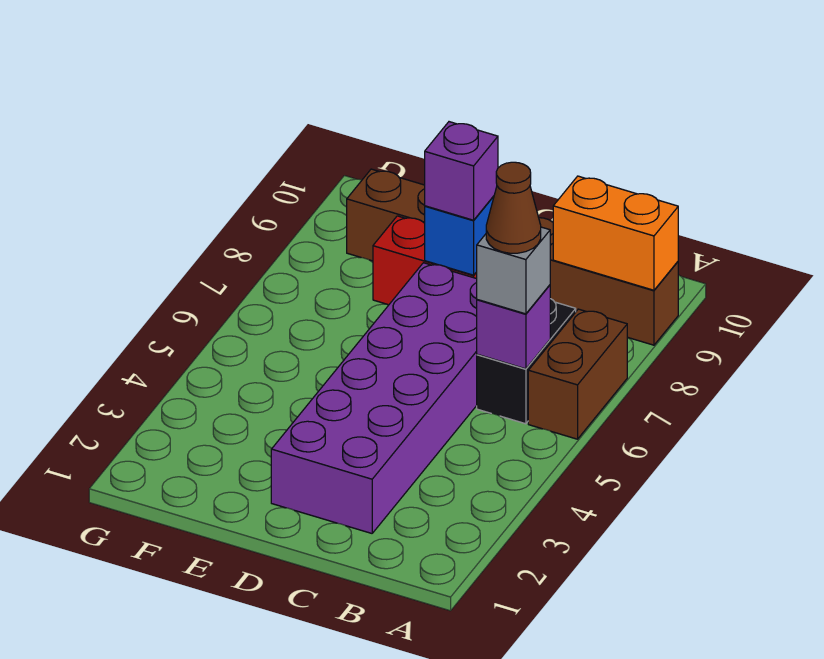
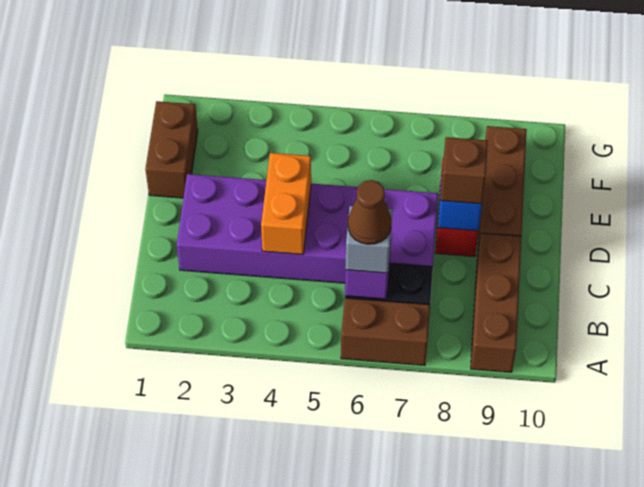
orange brick A9:B9 level 2 -> orange brick C4:D4 level 2
purple brick D8 level 3 -> brown brick D8 level 3
none -> brown brick E1:F1 level 1

